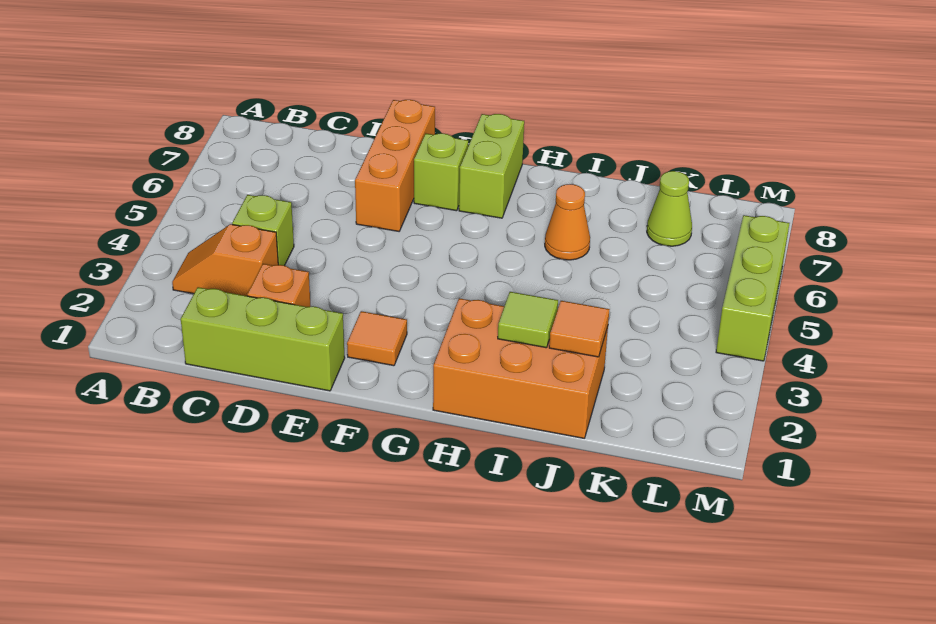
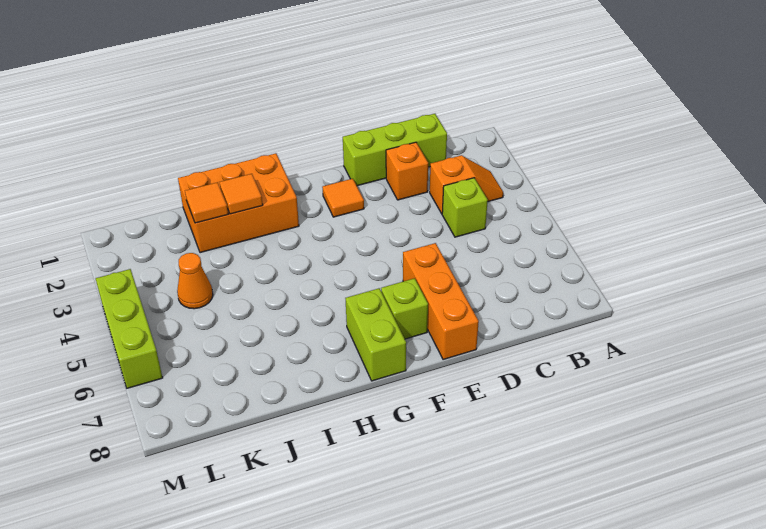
lime tile I2 level 2 -> orange tile I2 level 2
orange cone I6 level 1 -> orange cone K4 level 1
lime cone K7 level 1 -> none

